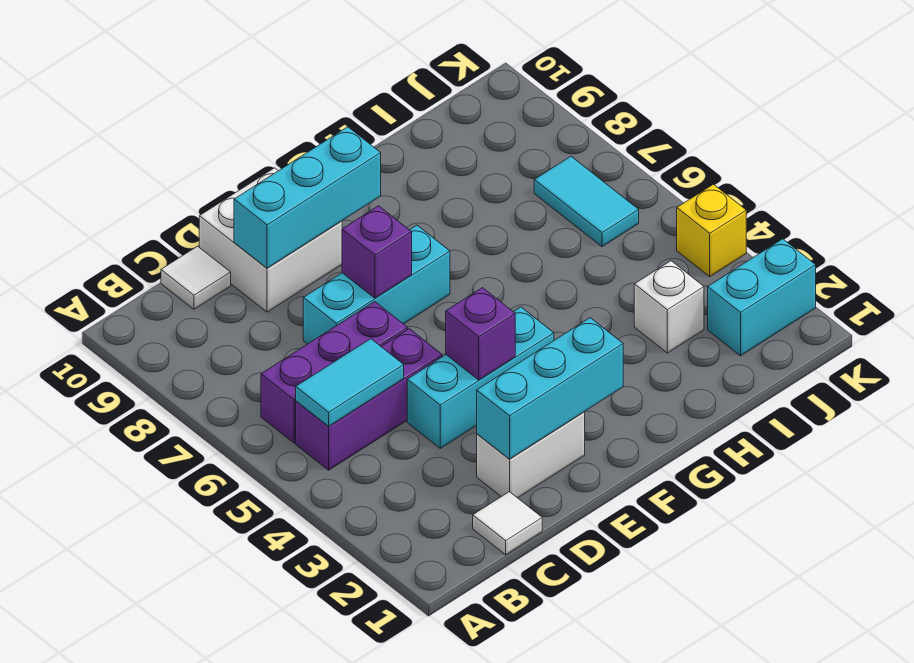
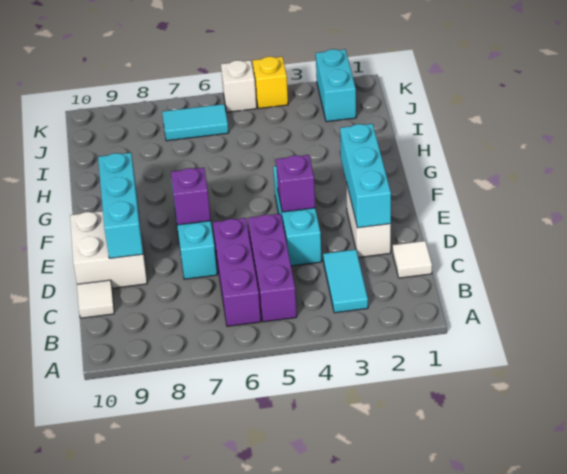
cyan tile B5:C5 level 2 -> cyan tile B3:C3 level 1
white brick I3 level 1 -> white brick K5 level 1

